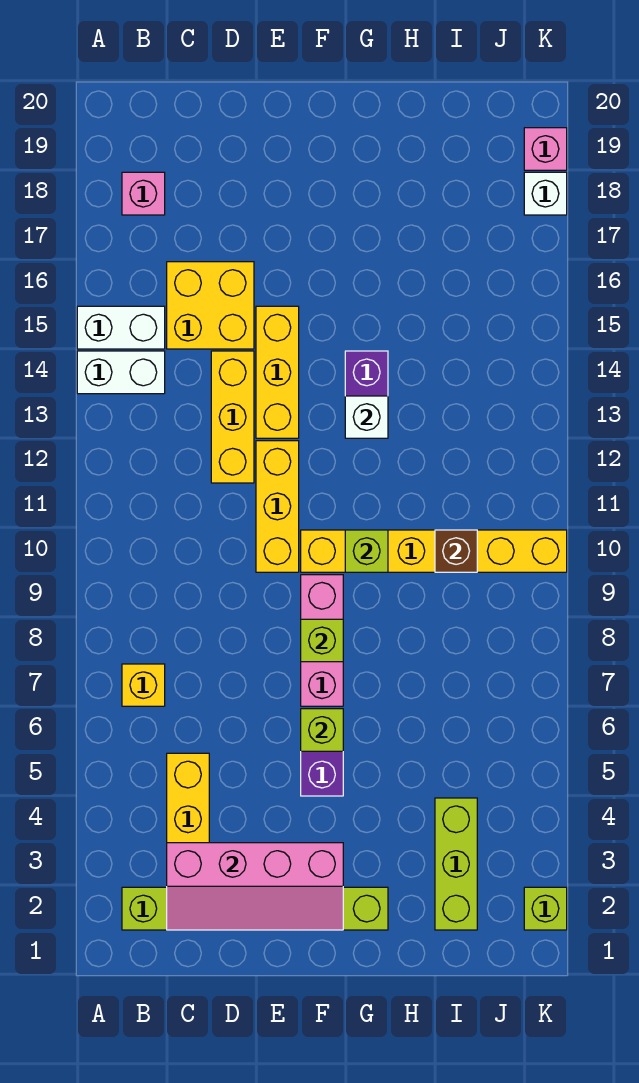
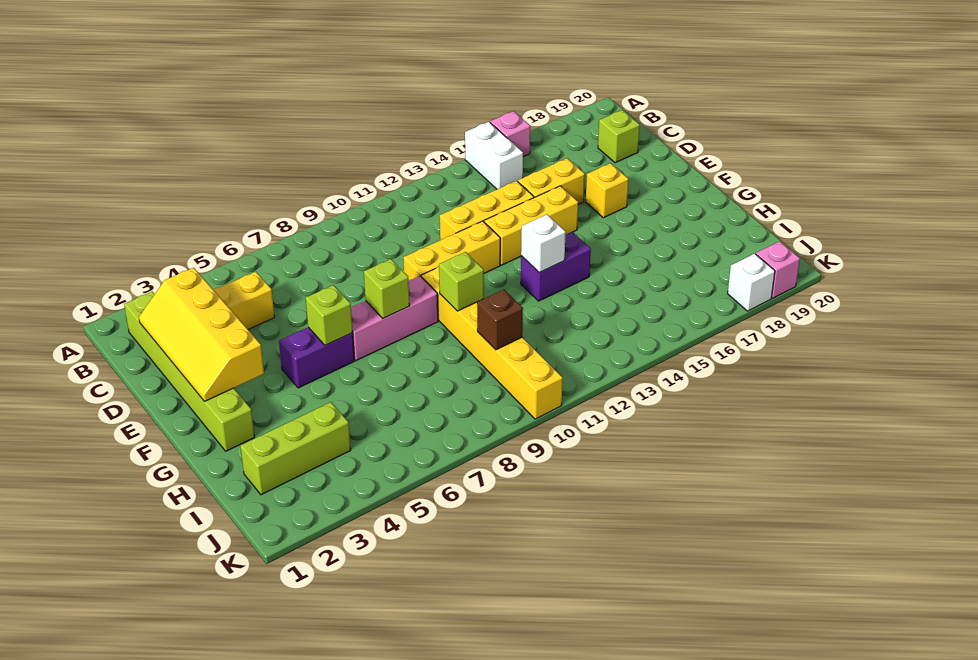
white brick A14:B14 level 1 -> none
yellow brick B7 level 1 -> yellow brick E17 level 1
pink brick B18 level 1 -> pink brick A16 level 1
pink slope C2:F3 level 2 top 3 -> yellow slope C2:F3 level 2 top 3
yellow brick C15:D16 level 1 -> yellow brick D15:D16 level 1
lime brick K2 level 1 -> lime brick C19 level 1

